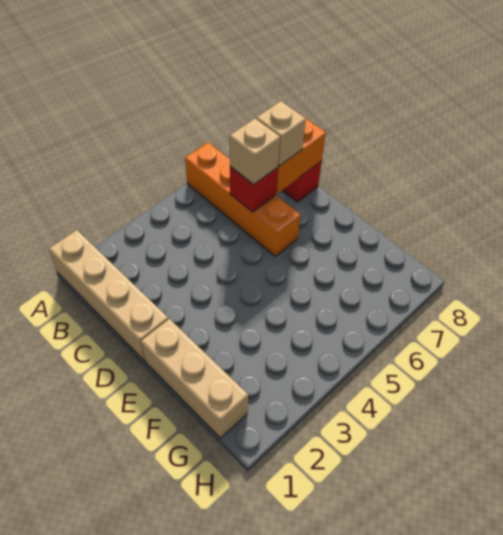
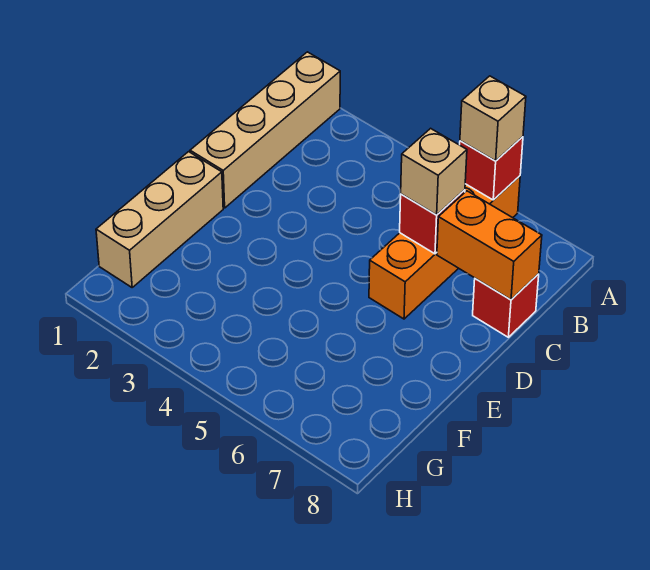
none -> red brick A6 level 2
tan brick C7 level 3 -> tan brick A6 level 3

